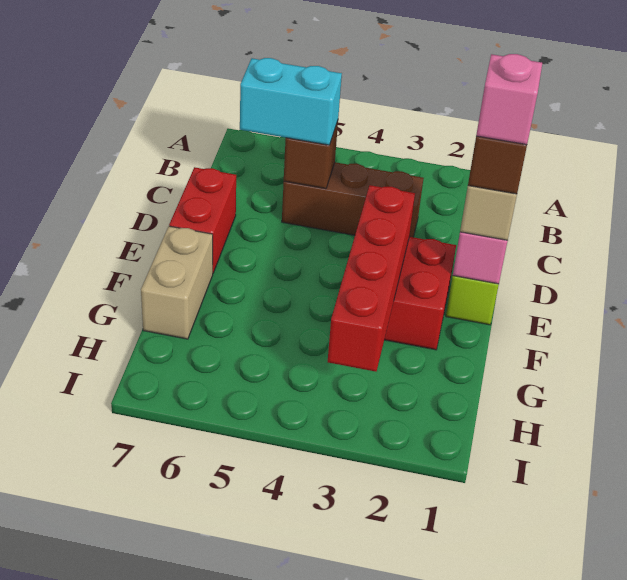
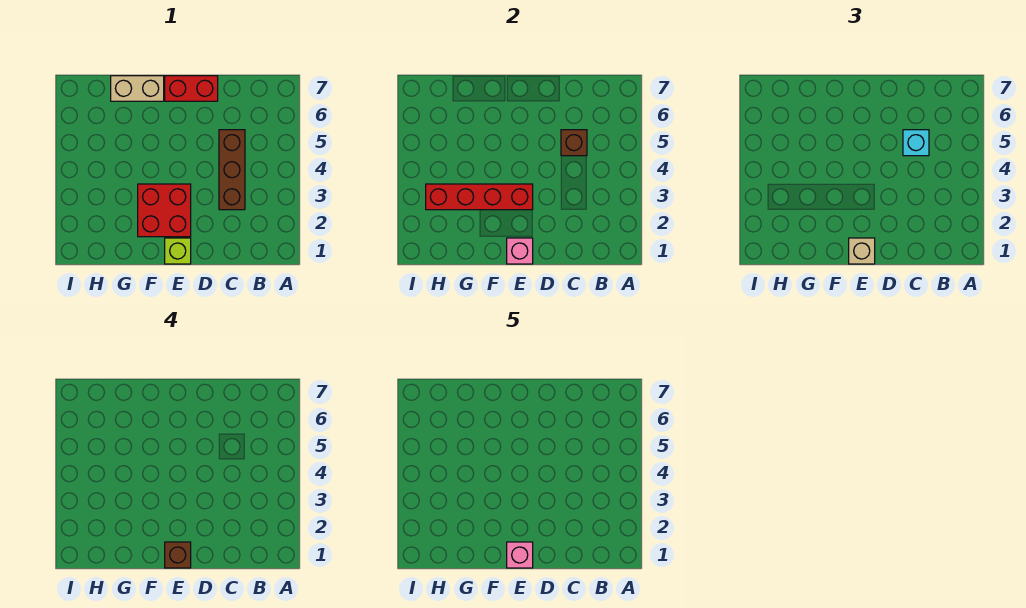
cyan brick C5:C6 level 3 -> cyan brick C5 level 3

